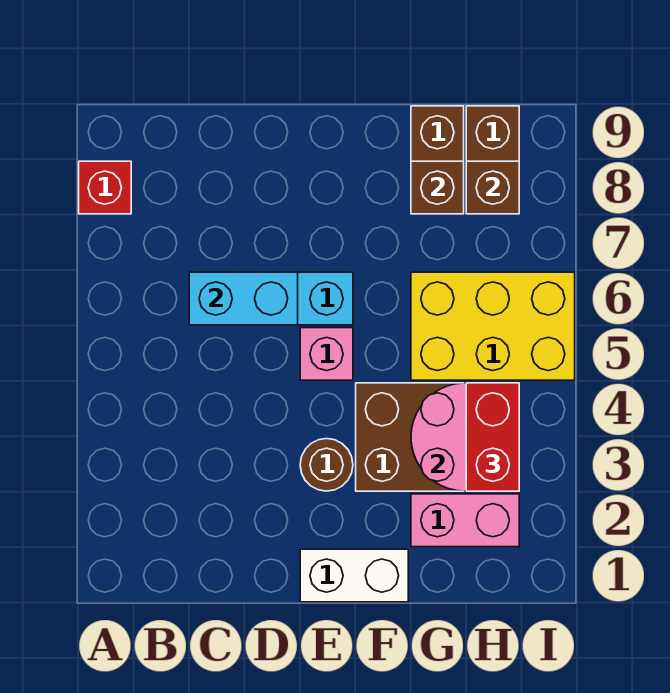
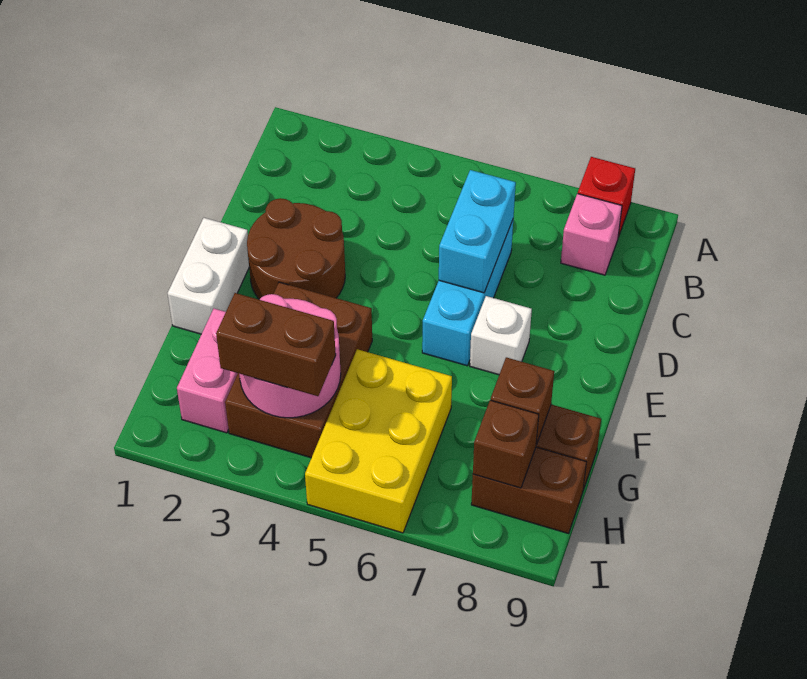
brown round brick E3 level 1 -> brown round brick D2:E3 level 1
pink brick E5 level 1 -> pink brick B8 level 1
none -> white brick E7 level 1
red brick H3:H4 level 3 -> brown brick H3:H4 level 3

